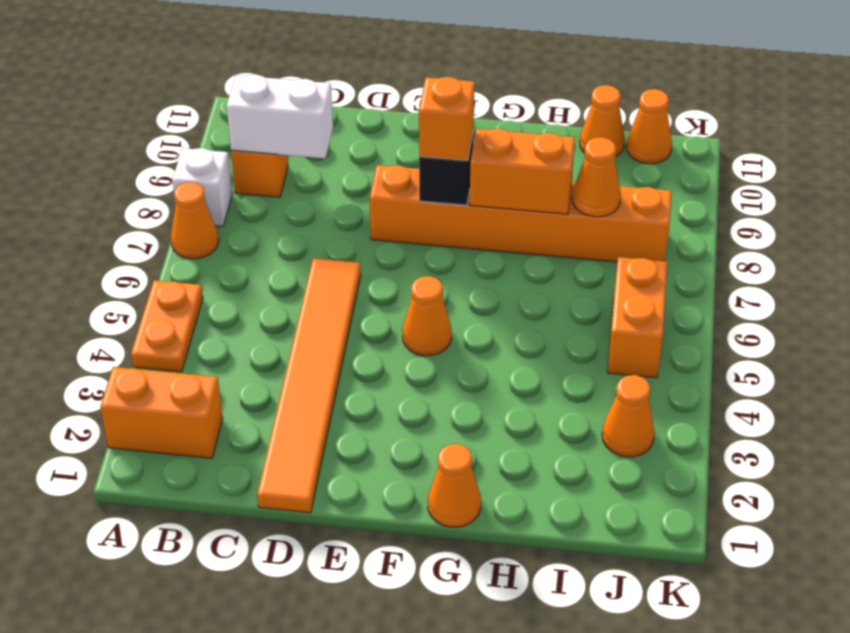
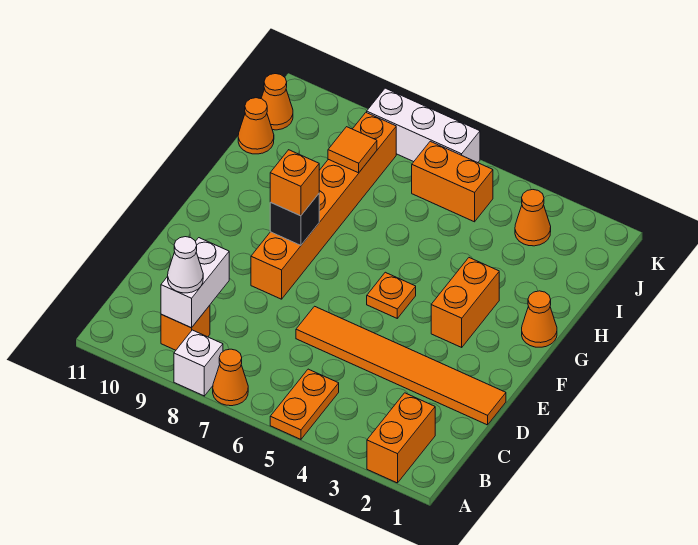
orange plate A4:A5 level 1 -> orange plate A5:B5 level 1
none -> white cone B9 level 3
orange cone F5 level 1 -> orange plate F5 level 1
orange brick G8:H8 level 2 -> orange brick F3:G3 level 1
orange cone I8 level 2 -> orange tile I8 level 2
none -> white brick K6:K8 level 1

